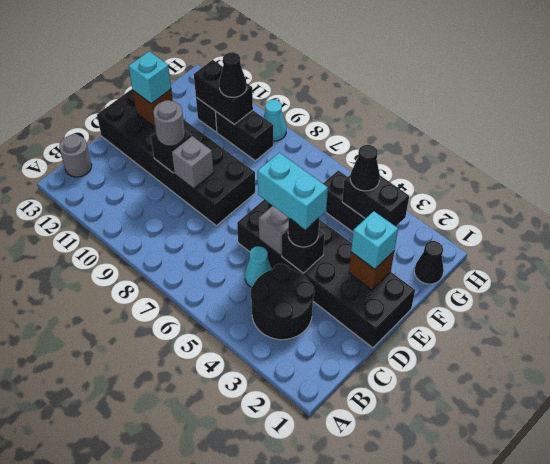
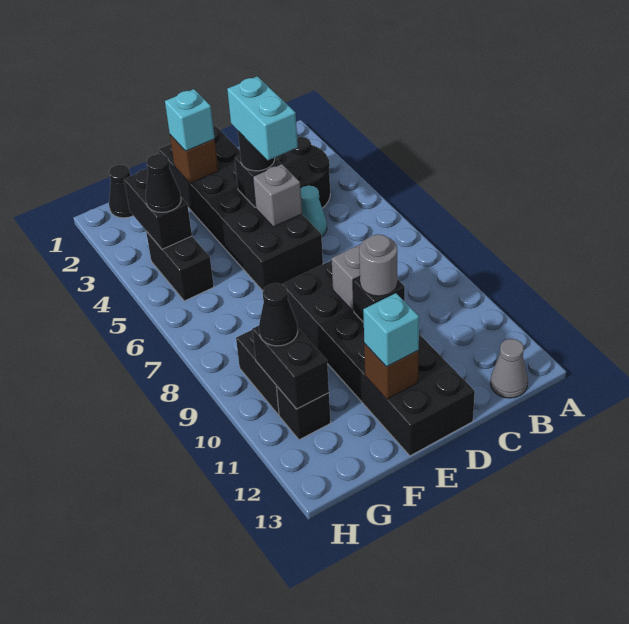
grey round brick B13 level 1 -> grey cone B13 level 1
cyan cone H9 level 1 -> none

